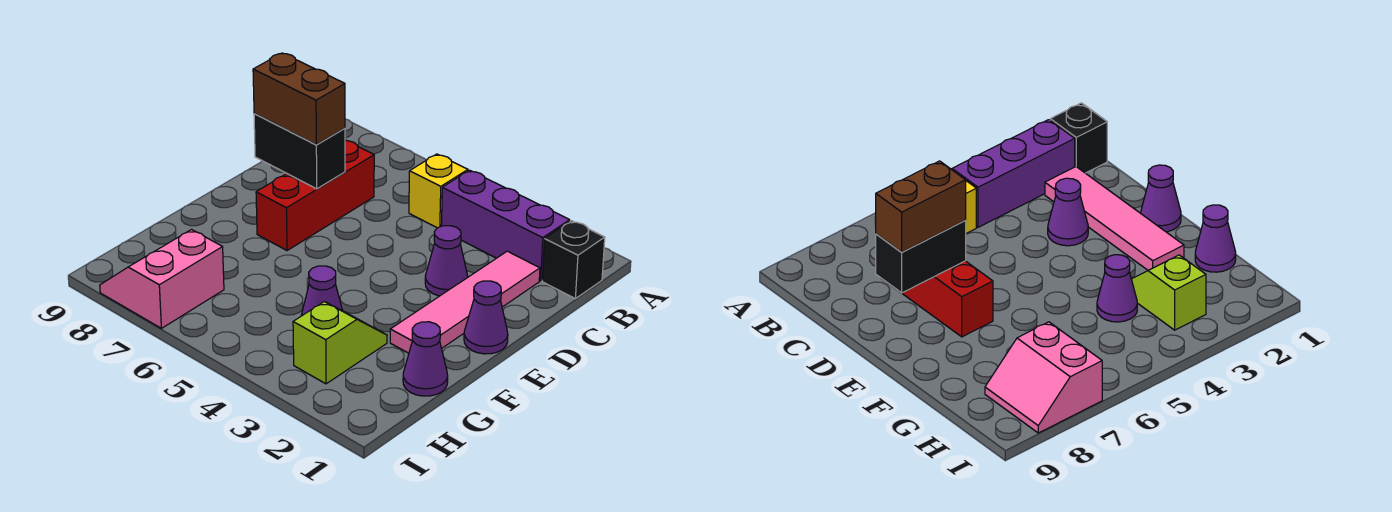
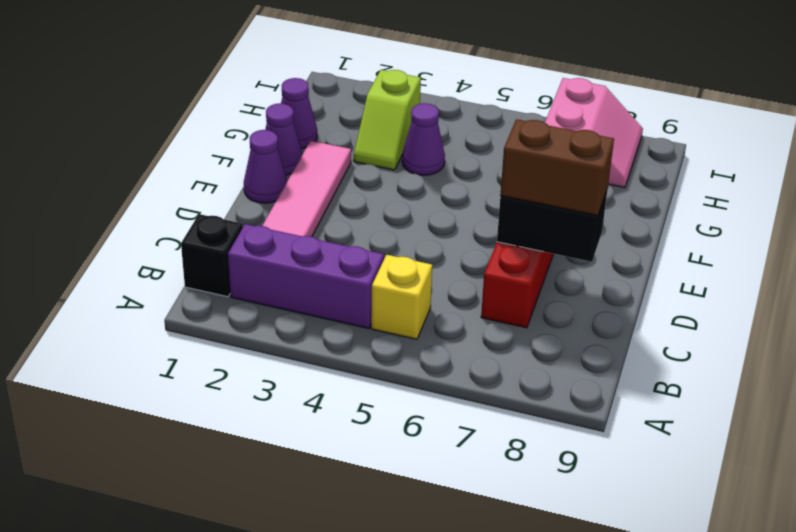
purple cone D3 level 1 -> purple cone F1 level 1

